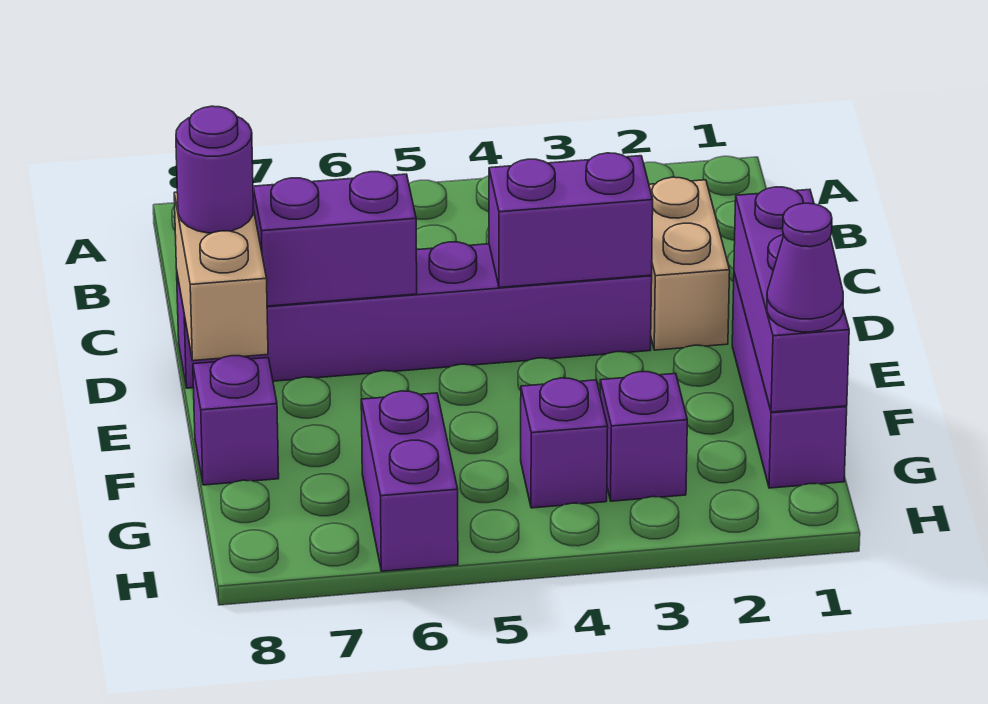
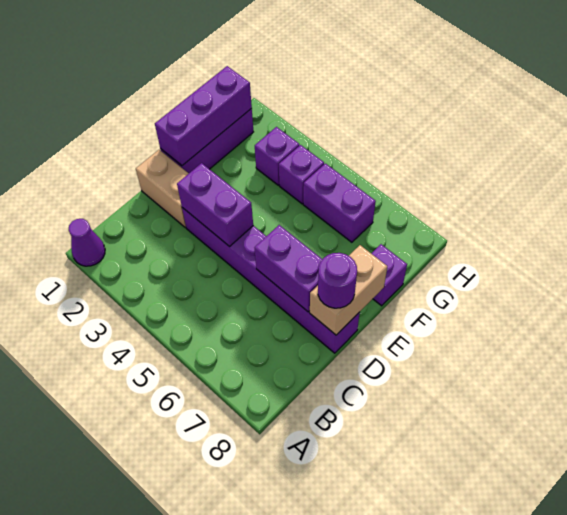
tan brick C2:D2 level 1 -> tan brick D1:D2 level 1
purple cone G1 level 3 -> purple cone A1 level 1
purple brick G6:H6 level 1 -> purple brick G5:G6 level 1

